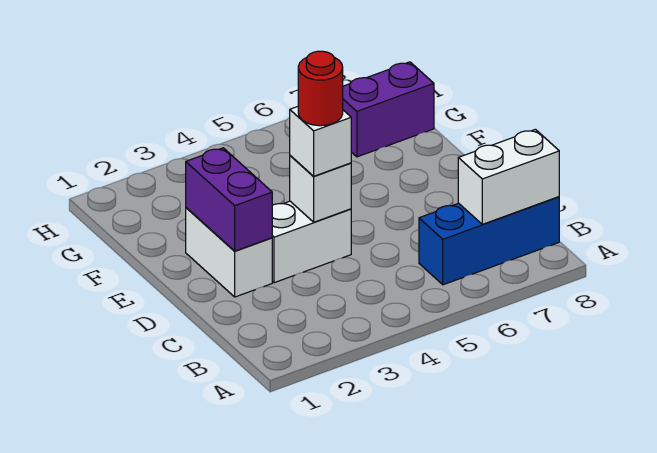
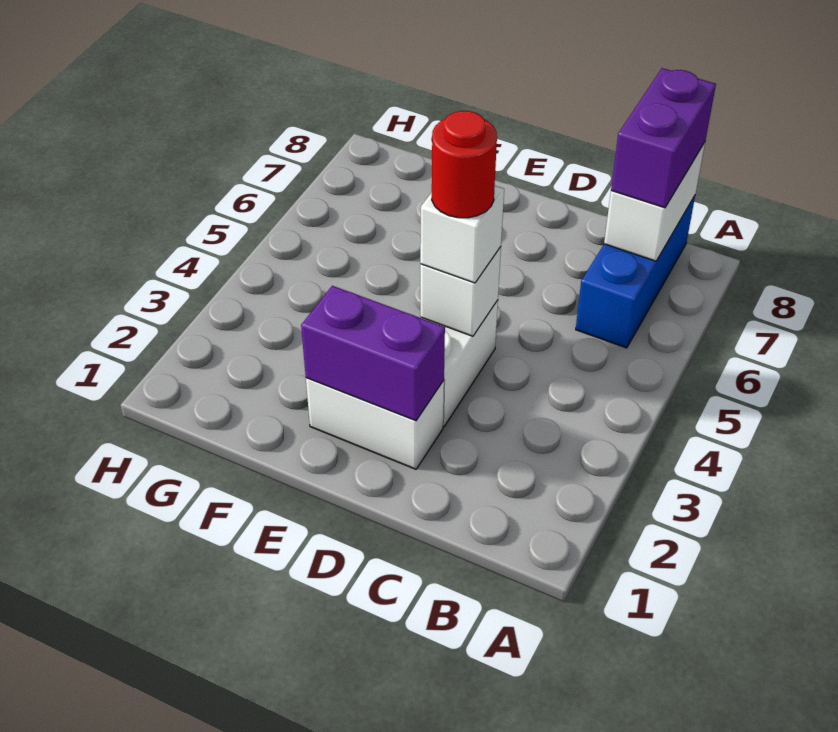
purple brick G7:G8 level 1 -> purple brick B7:B8 level 3

